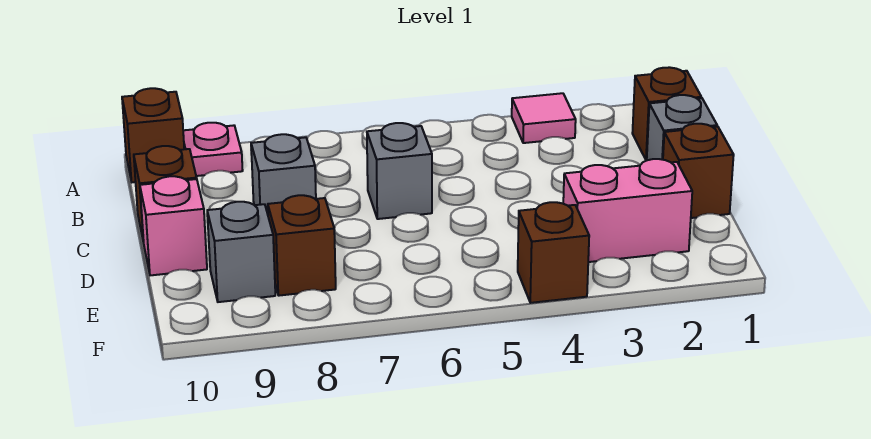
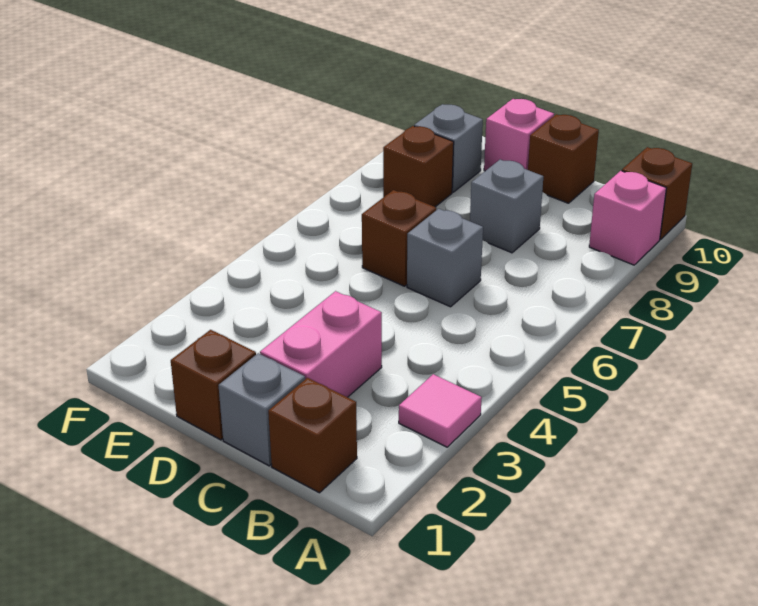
pink plate A9 level 1 -> pink brick A9 level 1
pink brick E2:E3 level 1 -> pink brick C2:C3 level 1
brown brick F4 level 1 -> brown brick D6 level 1

